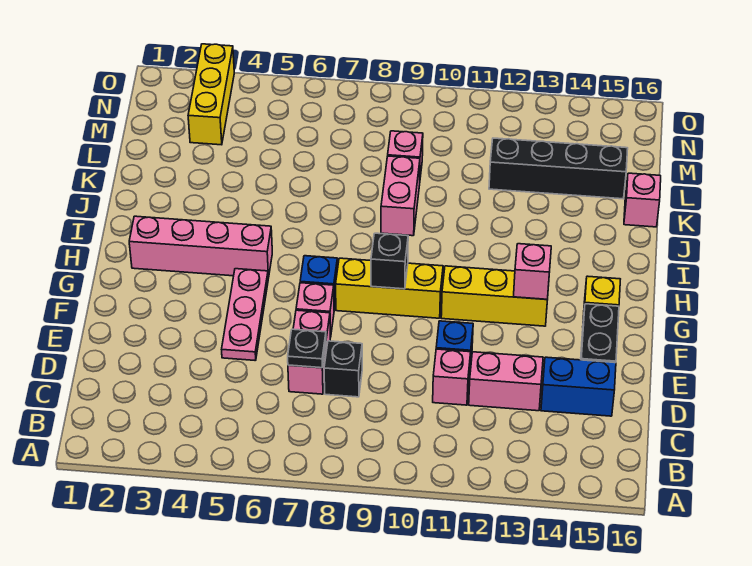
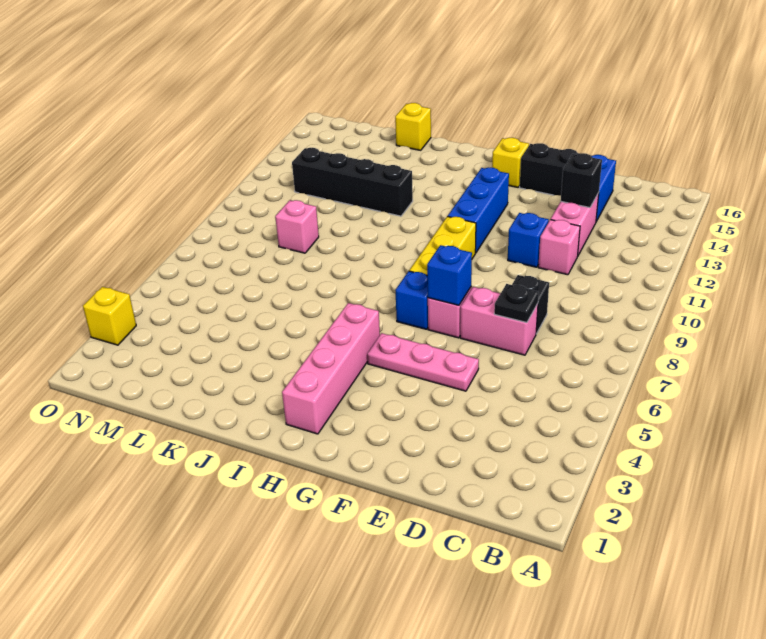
none -> blue brick F7 level 2
black brick G9 level 2 -> black brick D13 level 2
yellow brick G11:G13 level 1 -> blue brick G11:G13 level 1
pink brick G13 level 2 -> none
pink brick J9:K9 level 1 -> none
pink brick K16 level 1 -> yellow brick K16 level 1
black brick L12:L15 level 1 -> black brick J12:M12 level 1
yellow brick M3:O3 level 1 -> yellow brick O3 level 1

